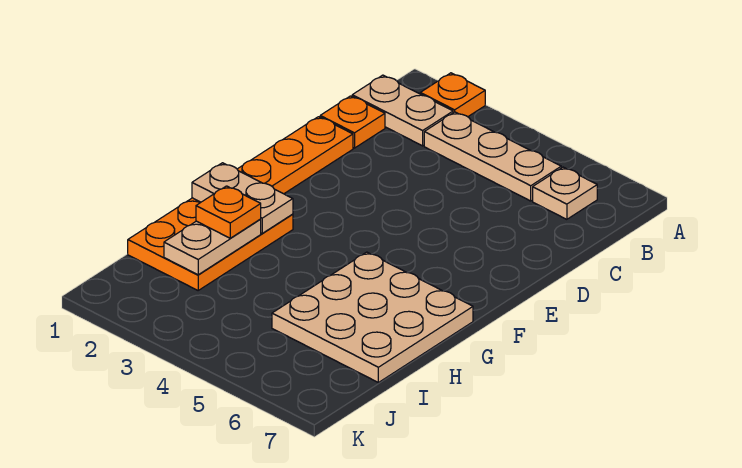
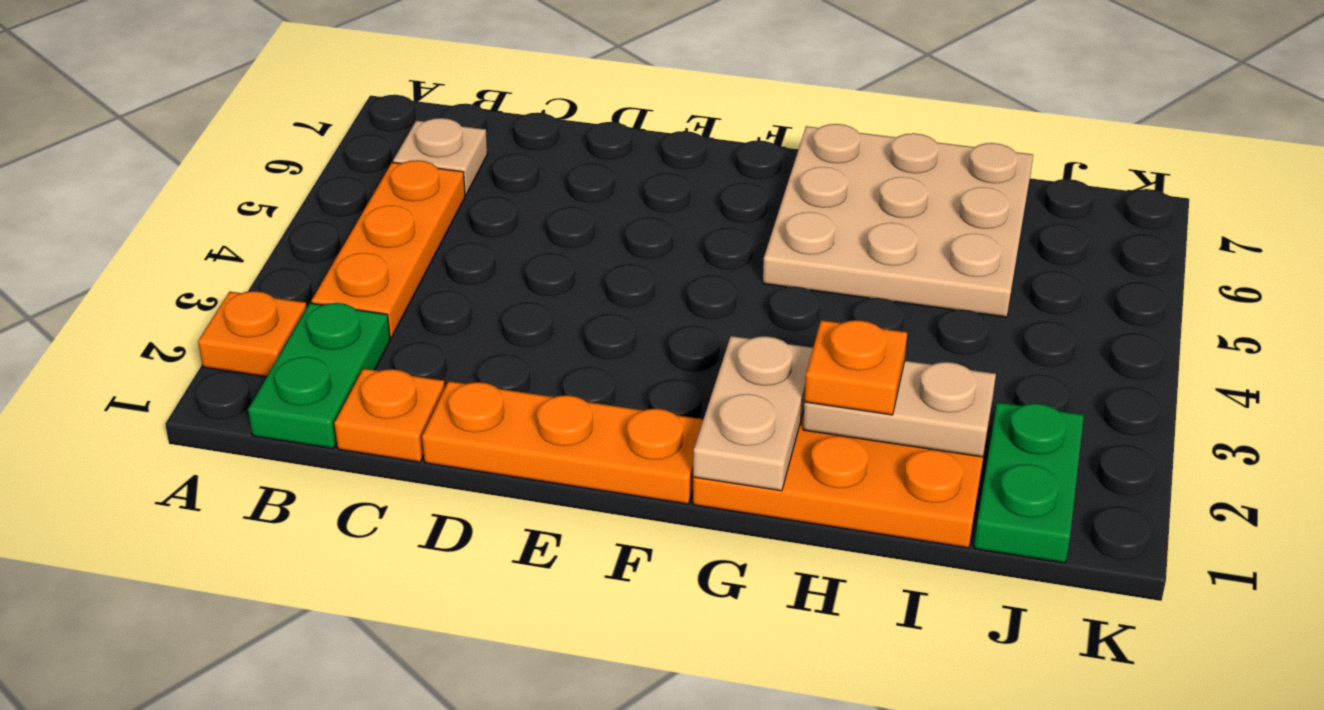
tan plate B1:B2 level 1 -> green plate B1:B2 level 1
tan plate B3:B5 level 1 -> orange plate B3:B5 level 1
none -> green plate J1:J2 level 1

